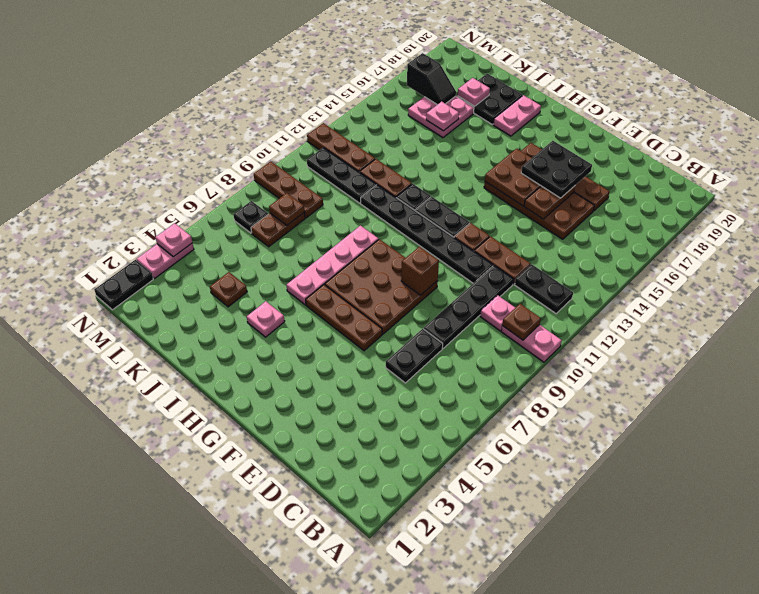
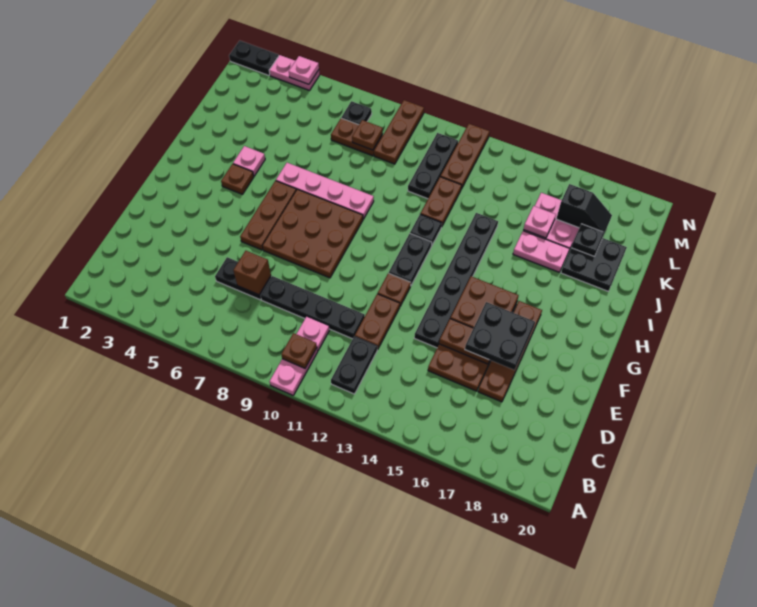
black plate E11:J11 level 1 -> black plate E14:J14 level 1
brown brick F9 level 2 -> brown brick D7 level 2
pink plate I18:I19 level 1 -> pink plate J16:J17 level 1
brown plate K4 level 1 -> brown plate H4 level 1
pink plate K18 level 2 -> black plate K18 level 2
black slope L17:M17 level 2 top M -> black slope L17:L18 level 2 top 17

